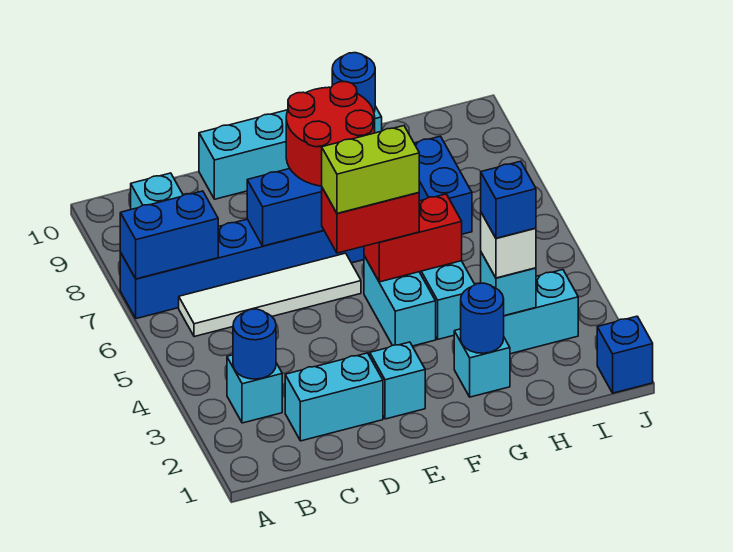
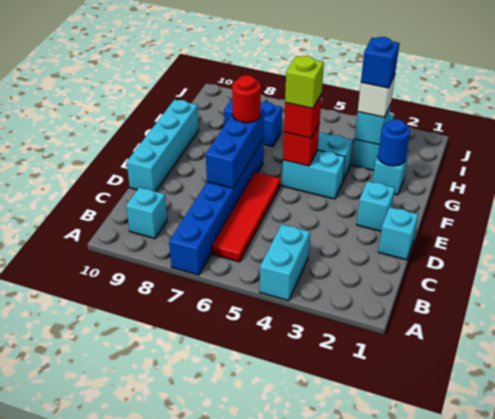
blue brick A7:B7 level 2 -> none
cyan brick B3 level 1 -> cyan brick D1 level 1
blue round brick B3 level 2 -> none
white tile B6:E6 level 1 -> red tile B6:E6 level 1
cyan brick C2:D2 level 1 -> cyan brick A4:B4 level 1
red brick E5:F5 level 3 -> red brick F5 level 3
lime brick E5:F5 level 4 -> lime brick F5 level 4
red round brick E7:F8 level 3 -> red round brick F7 level 3
red brick F5:G5 level 2 -> red brick F5 level 2
blue round brick G10 level 2 -> none
blue brick J1 level 1 -> none

